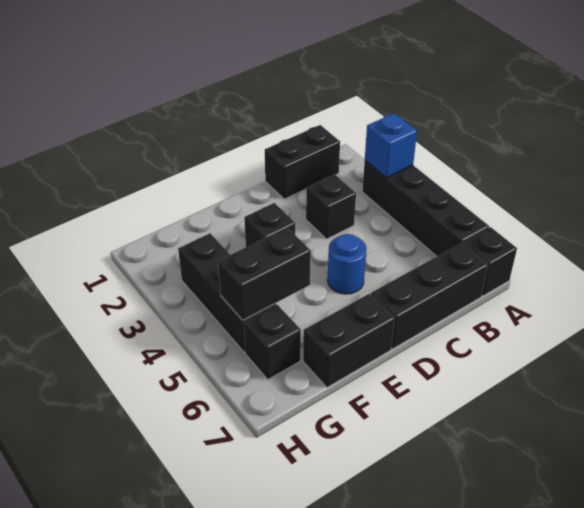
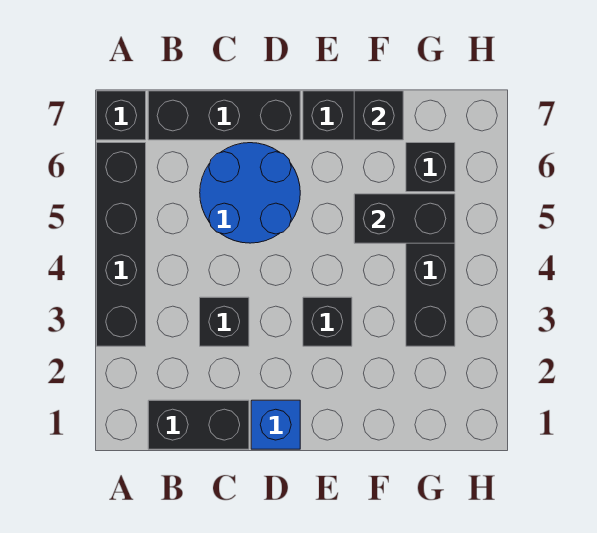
blue brick A3 level 2 -> blue brick D1 level 1
blue round brick D5 level 1 -> blue round brick C5:D6 level 1
none -> black brick F7 level 2

